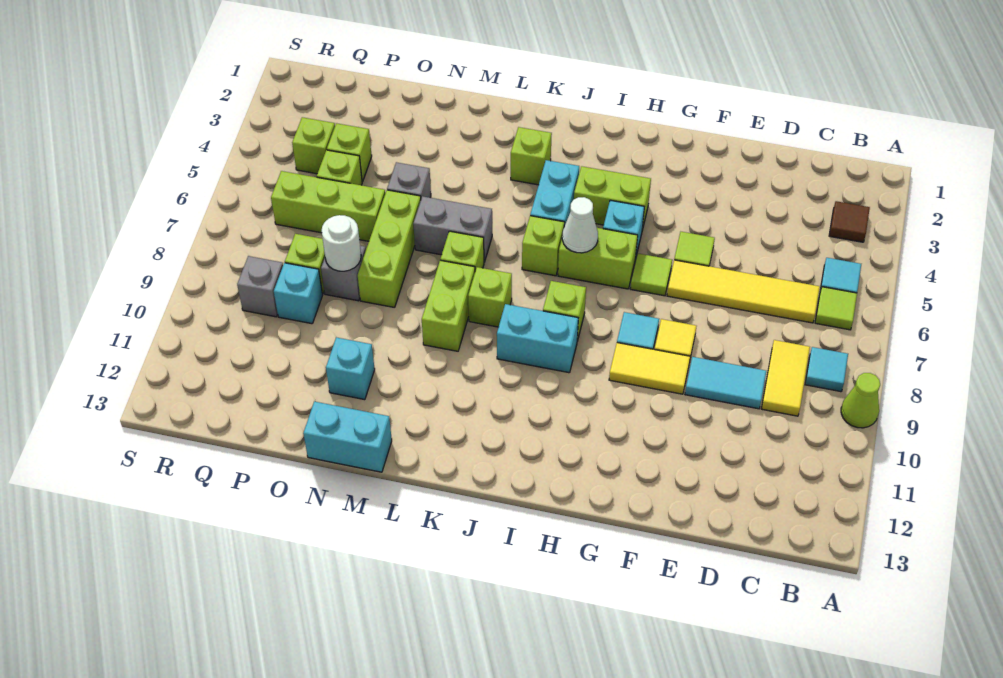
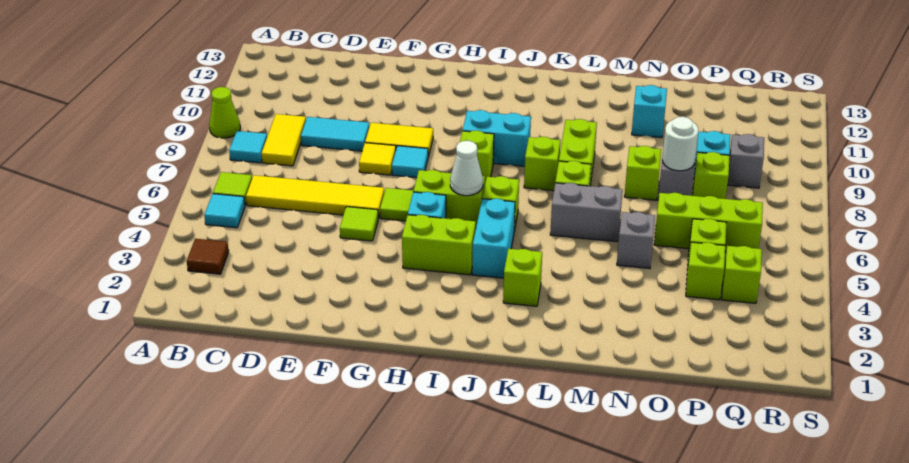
cyan brick M13:N13 level 1 -> none
lime brick N6:N8 level 1 -> lime brick N8 level 1

